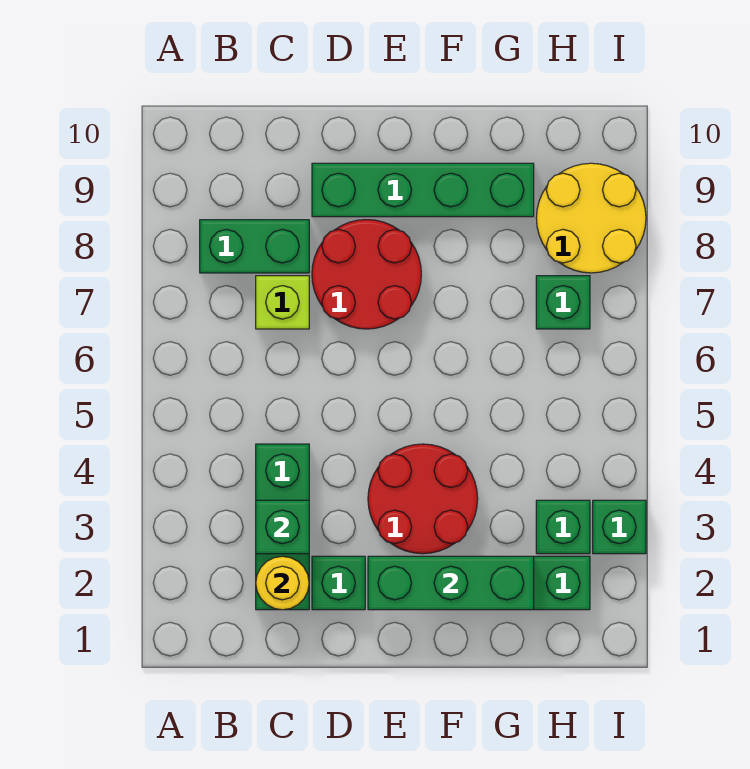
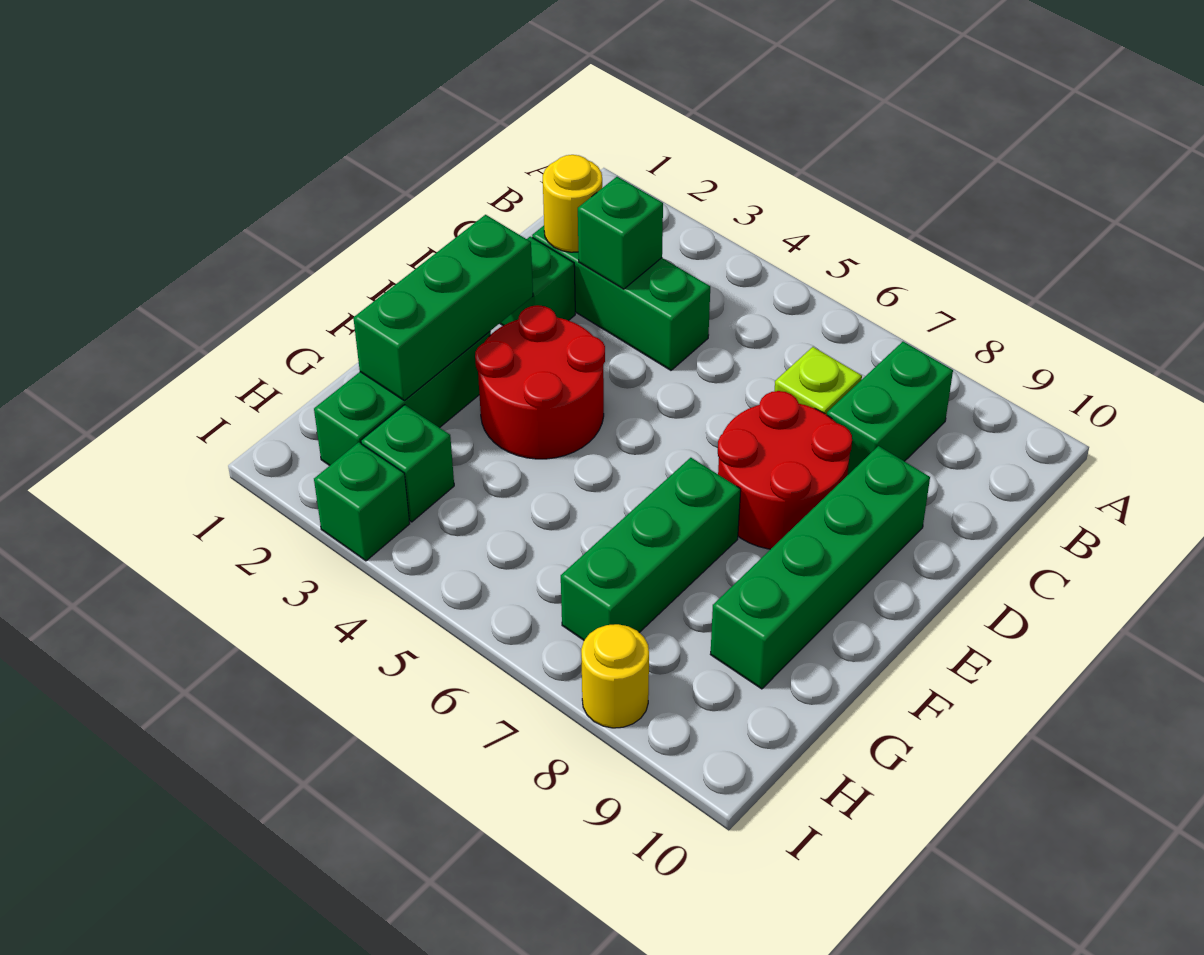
green brick H7 level 1 -> green brick F7:H7 level 1
yellow round brick H8:I9 level 1 -> yellow round brick I8 level 1

